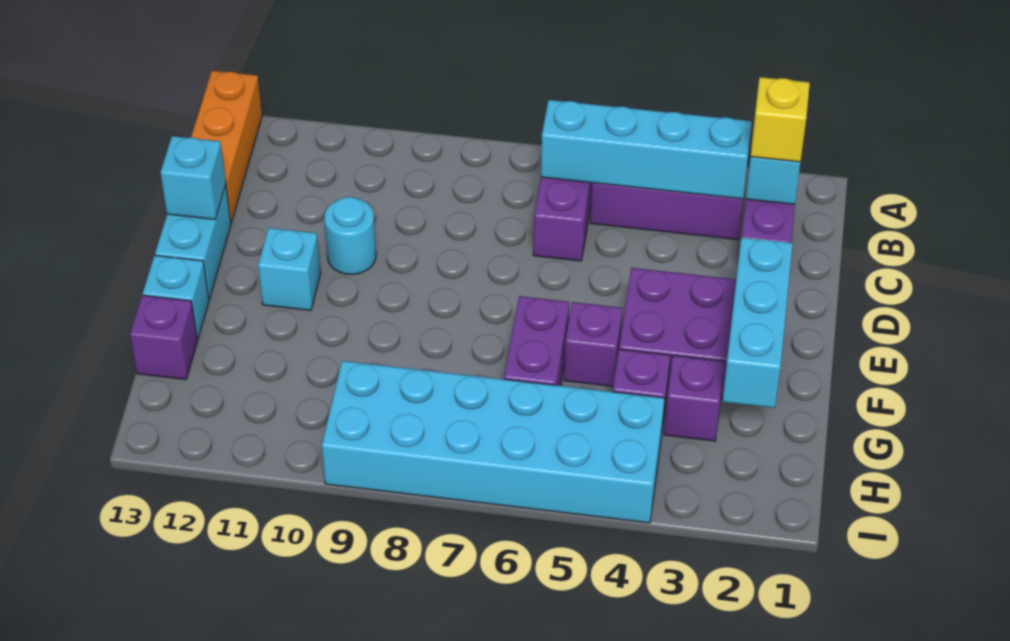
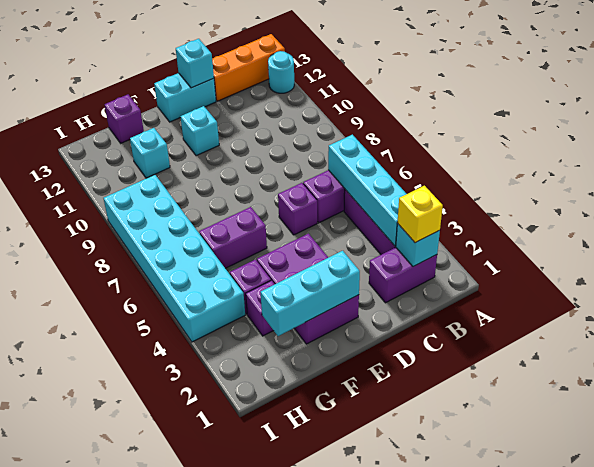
cyan round brick D10 level 1 -> cyan round brick A12 level 1
purple brick F5 level 1 -> purple brick D6 level 1
cyan brick F13 level 1 -> cyan brick G11 level 1

